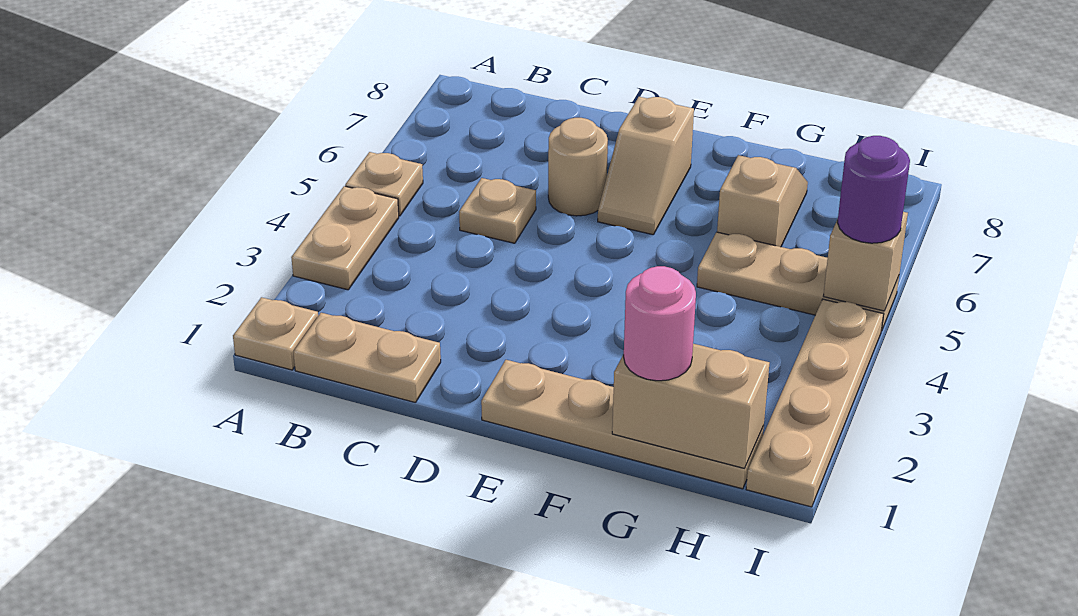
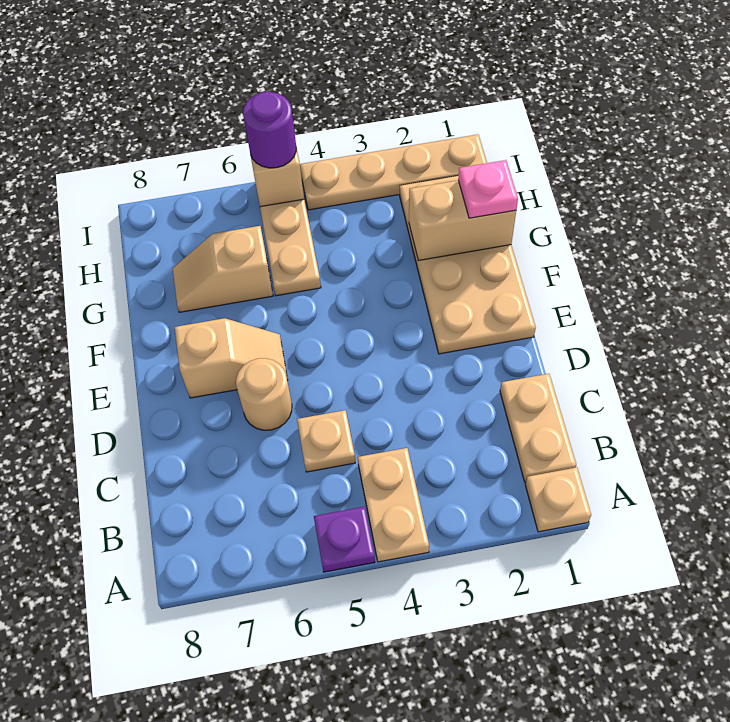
tan plate A3:A4 level 1 -> tan plate A4:B4 level 1
tan plate A5 level 1 -> purple plate A5 level 1
tan plate E1:H1 level 1 -> tan plate E1:H2 level 1
tan brick G1:H1 level 2 -> tan brick G1:G2 level 2
pink round brick G1 level 3 -> pink plate G1 level 3

